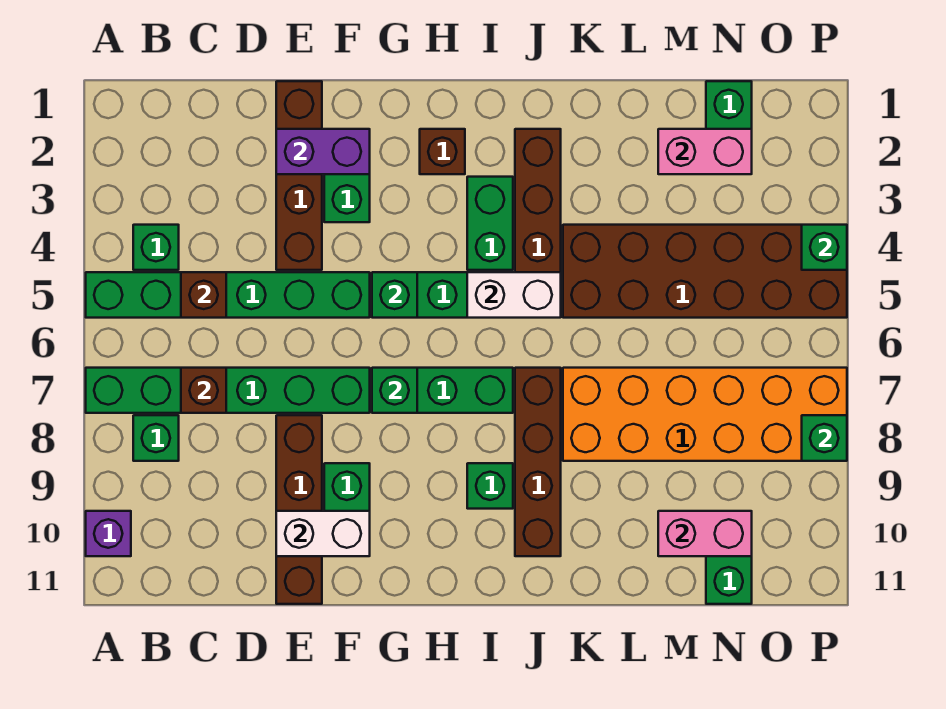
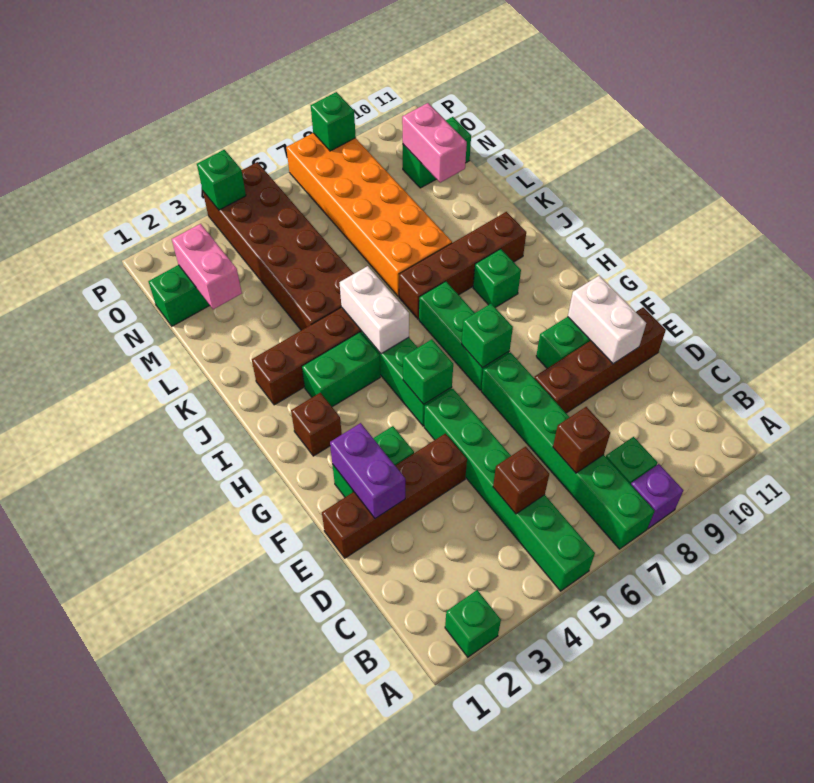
purple brick A10 level 1 -> purple brick A8 level 1
green brick B4 level 1 -> green brick A2 level 1

